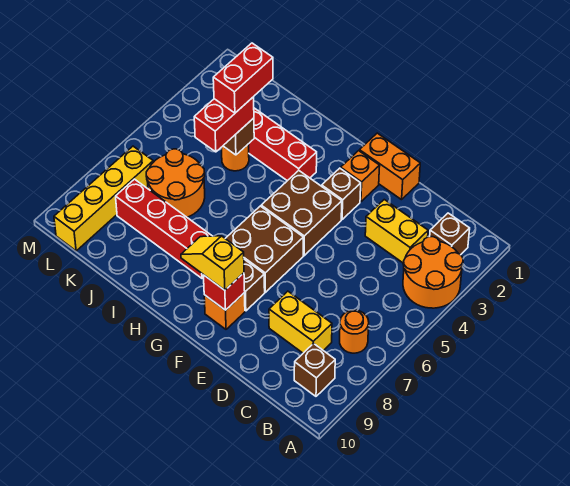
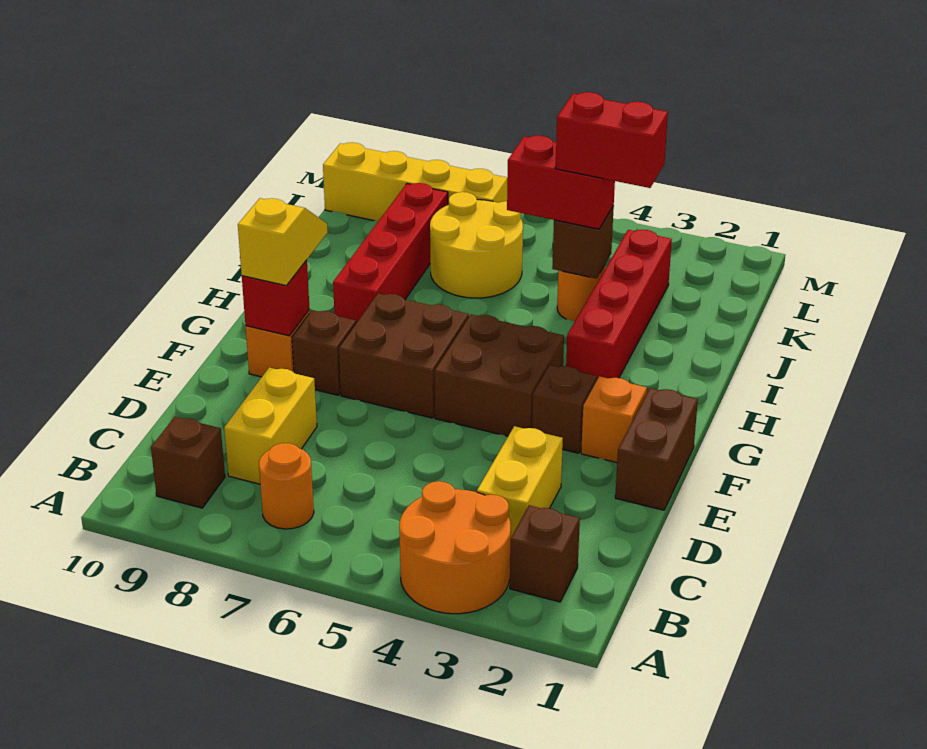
orange brick E1:F1 level 1 -> brown brick E1:F1 level 1
orange round brick J6:K7 level 1 -> yellow round brick J6:K7 level 1

